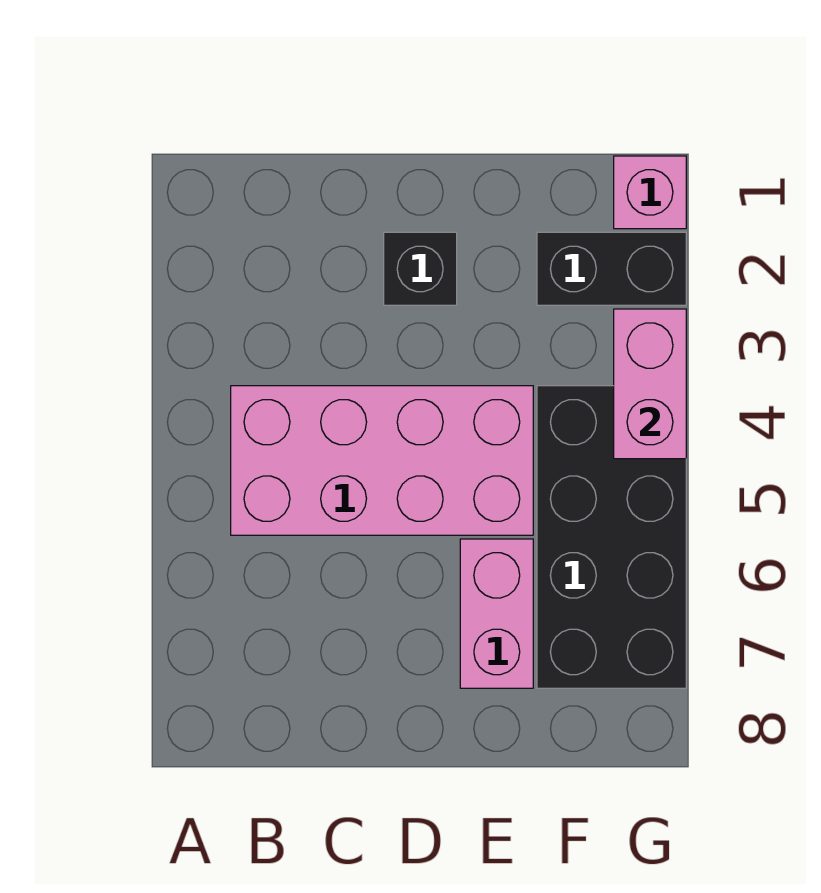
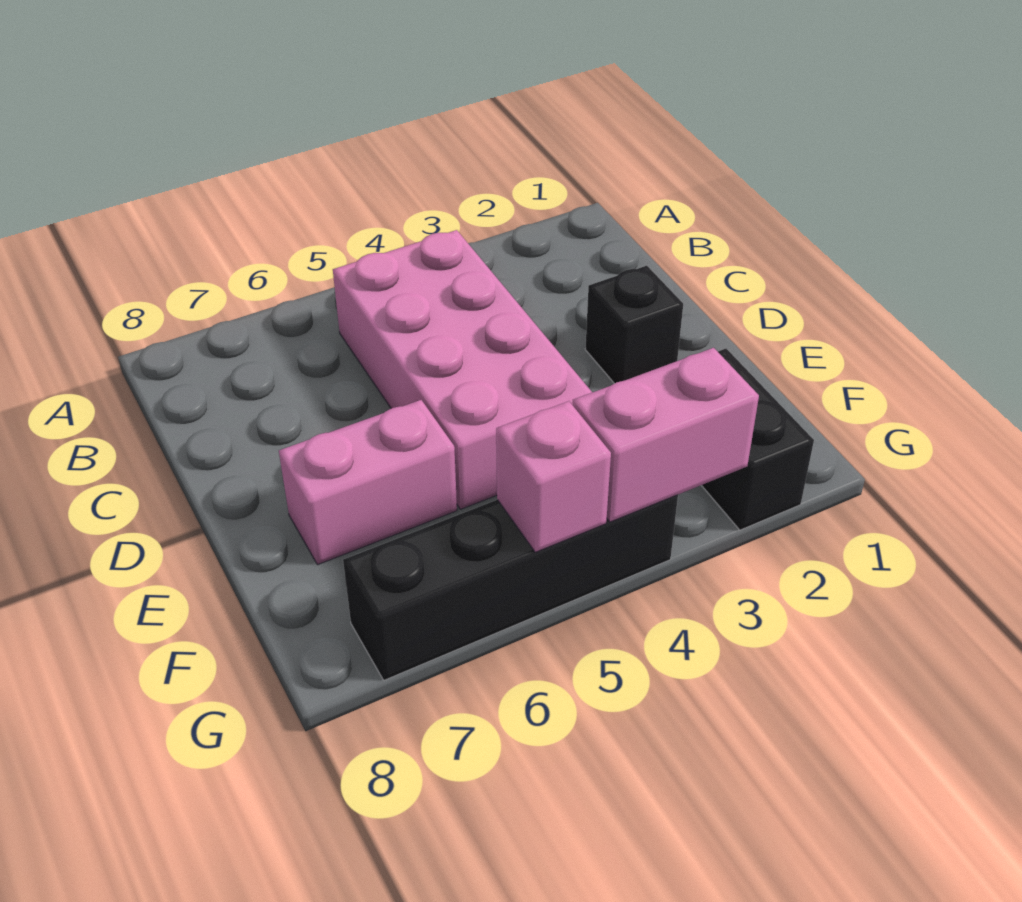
black brick F4:G7 level 1 -> black brick G4:G7 level 1
pink brick G1 level 1 -> pink brick G5 level 2

